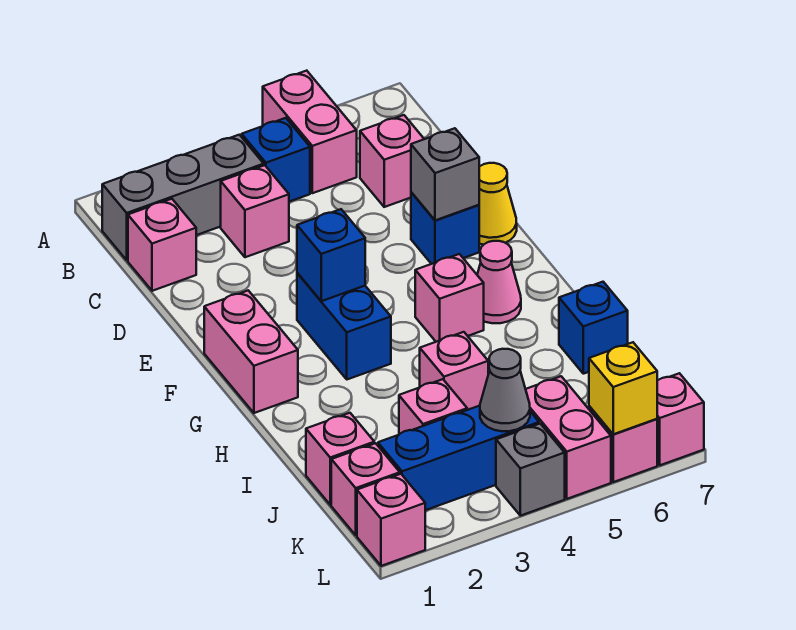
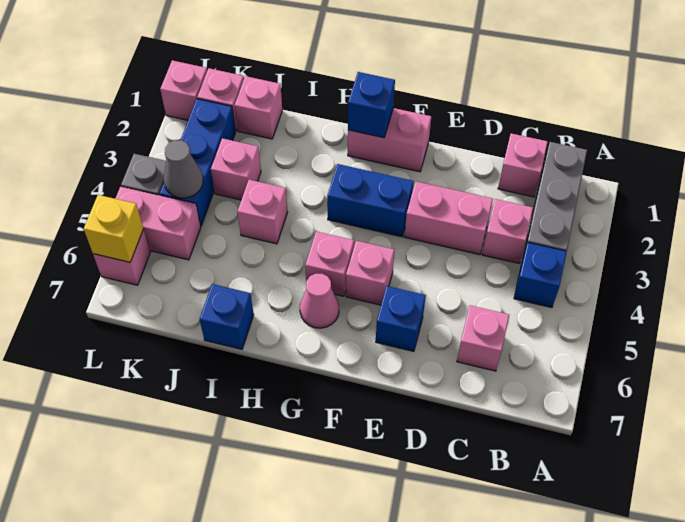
pink brick A5:B5 level 1 -> pink brick D3:E3 level 1
grey brick E6 level 2 -> none
yellow cone E7 level 1 -> none
blue brick F3 level 2 -> blue brick G1 level 2
pink brick L7 level 1 -> pink brick F5 level 1

